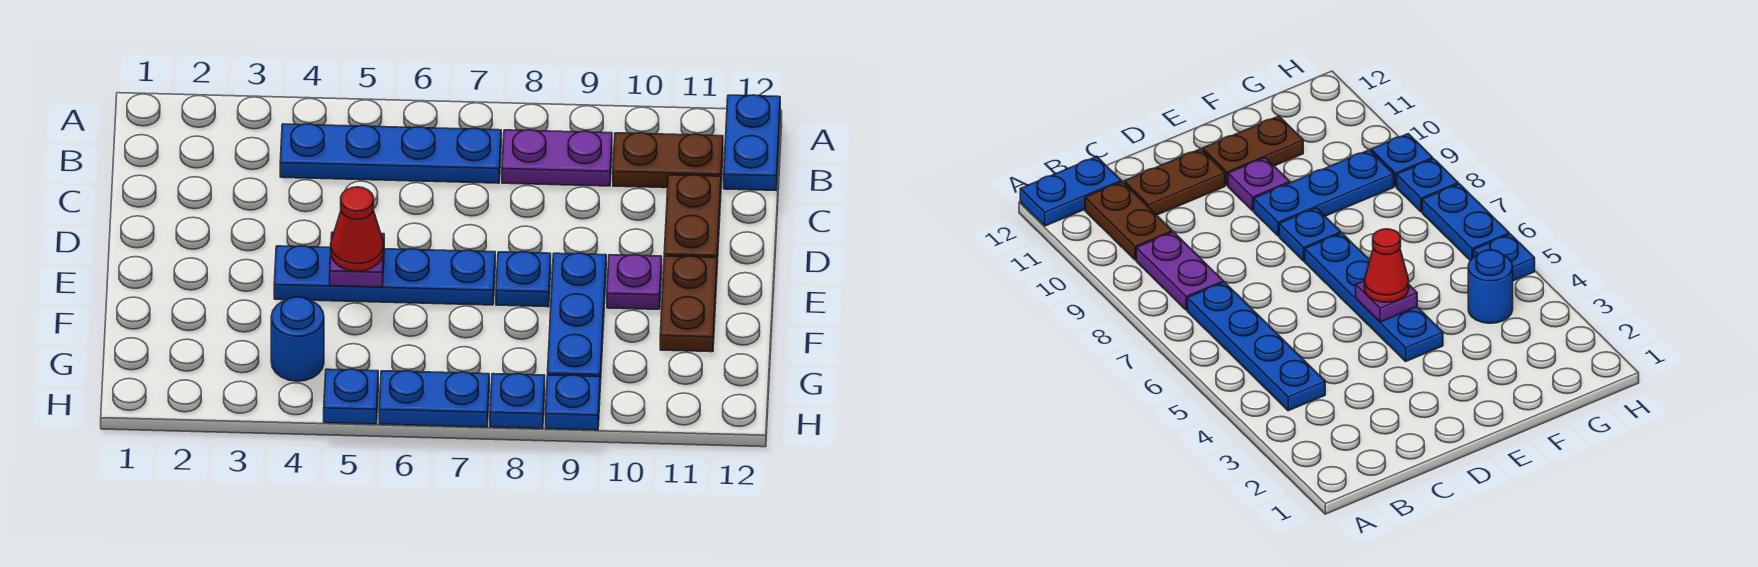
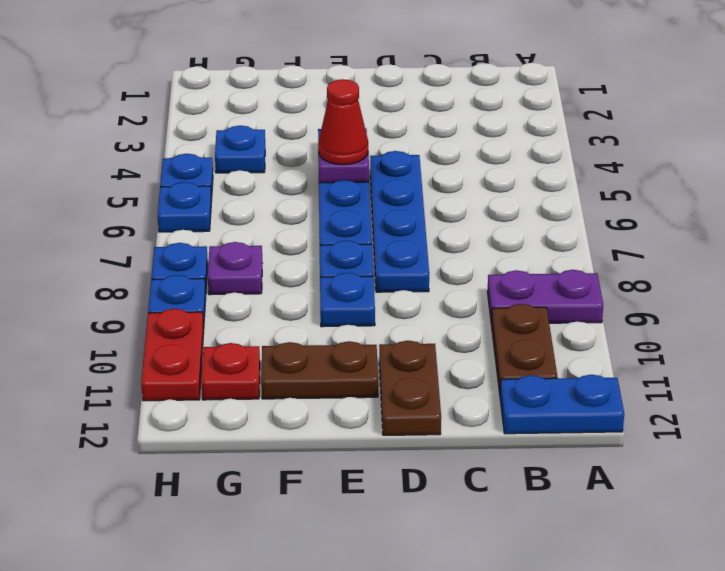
blue plate B4:B7 level 1 -> blue plate D5:D8 level 1
purple plate B8:B9 level 1 -> purple plate A9:B9 level 1
brown plate C11:D11 level 1 -> brown plate D11:D12 level 1
blue plate E9:G9 level 1 -> blue plate E9 level 1
purple plate E10 level 1 -> purple plate G8 level 1
blue round brick G4 level 1 -> blue plate G4 level 1
none -> red plate G11 level 1
blue plate H6:H7 level 1 -> blue plate H6 level 1
none -> red plate H10:H11 level 1

